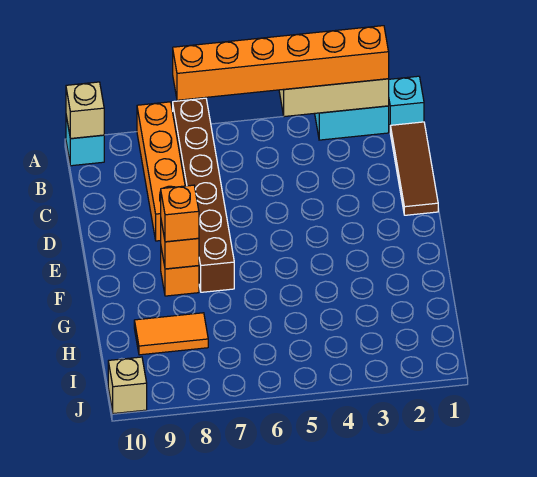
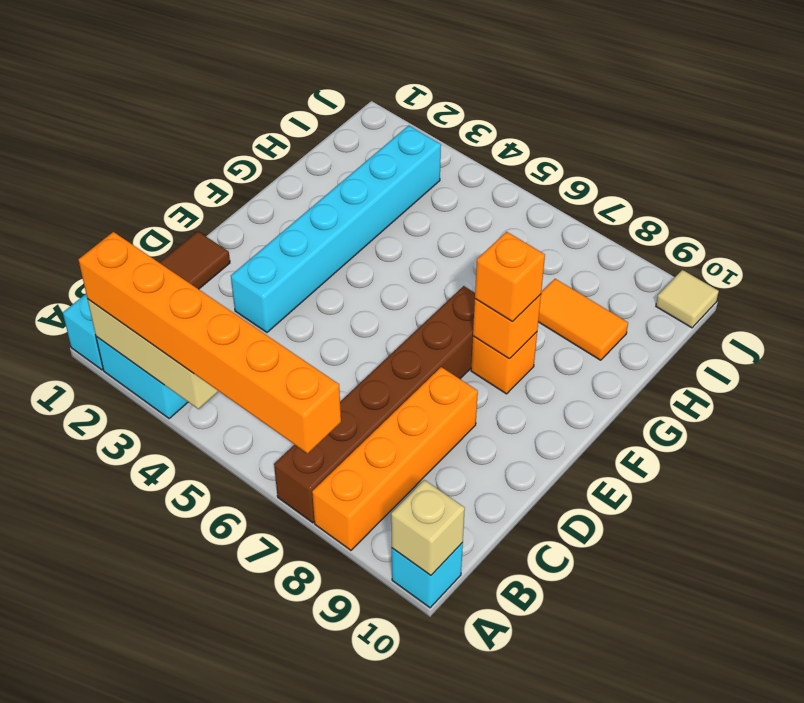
none -> cyan brick D3:I3 level 1
tan brick J10 level 1 -> tan tile J10 level 1

